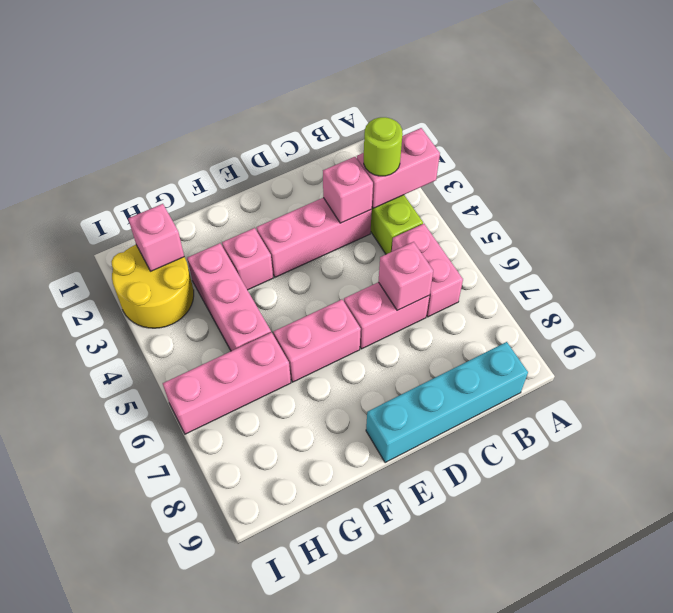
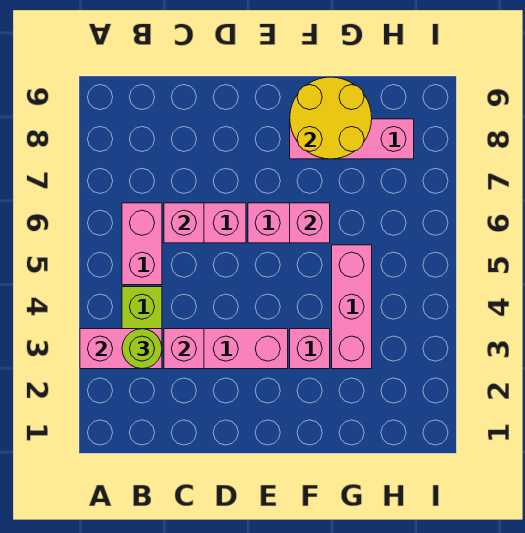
cyan brick B9:E9 level 1 -> none
pink brick G6:I6 level 1 -> pink brick F8:H8 level 1
yellow round brick H2:I3 level 1 -> yellow round brick F8:G9 level 2
pink brick H2 level 2 -> pink brick F6 level 2

